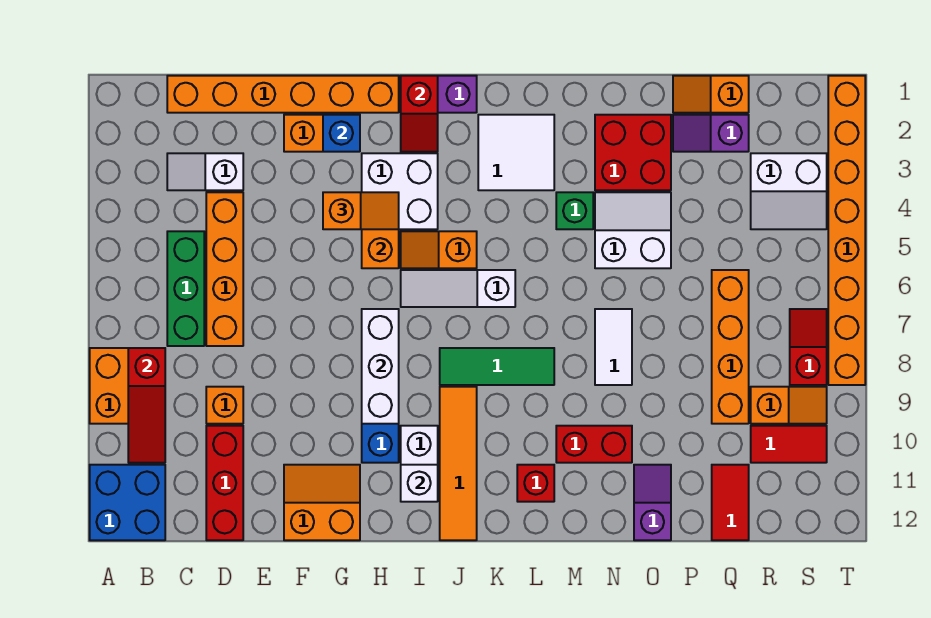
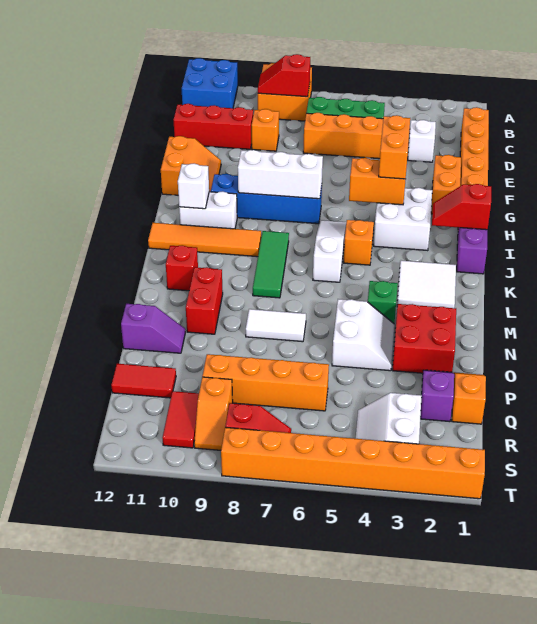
red slope B8:B10 level 2 top 8 -> red slope B8:B9 level 2 top 8
blue brick G2 level 2 -> none
orange slope G4:H4 level 3 top G -> orange brick G4:H4 level 3

